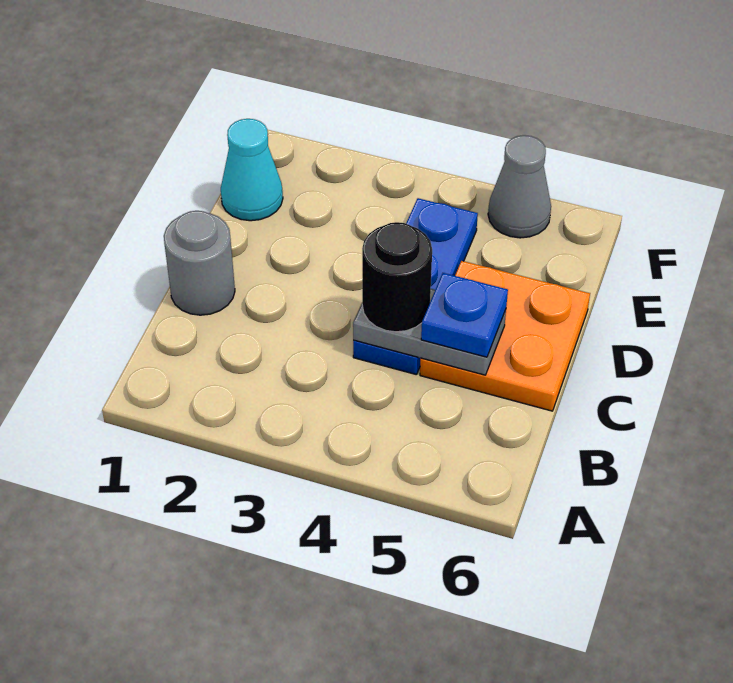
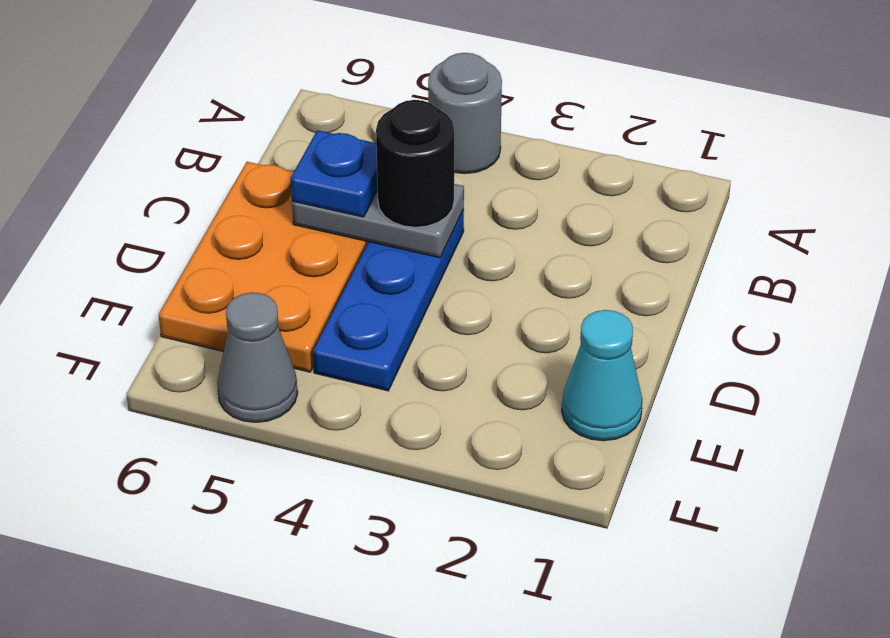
grey round brick C1 level 1 -> grey round brick A4 level 1
orange plate C5:D6 level 1 -> orange plate C5:E6 level 1

